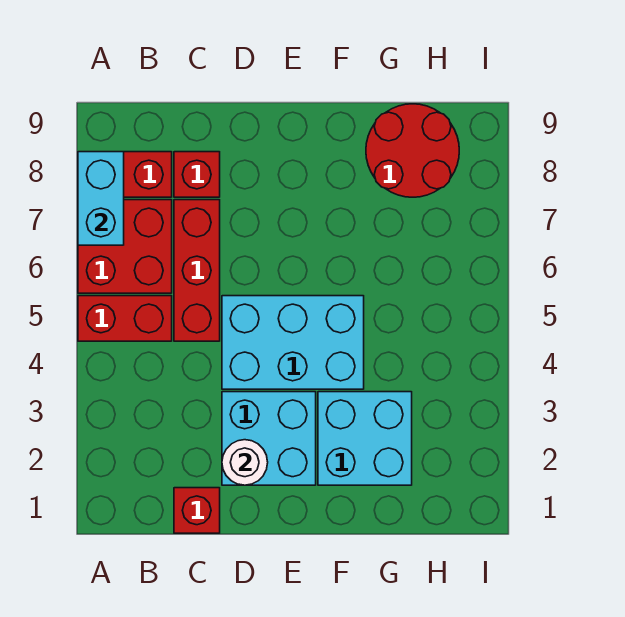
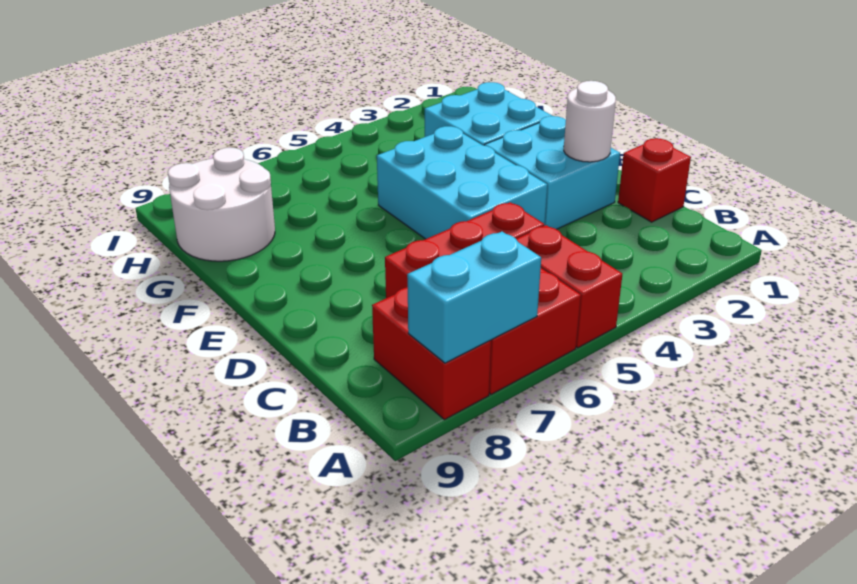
red brick C8 level 1 -> none
red round brick G8:H9 level 1 -> white round brick G8:H9 level 1

